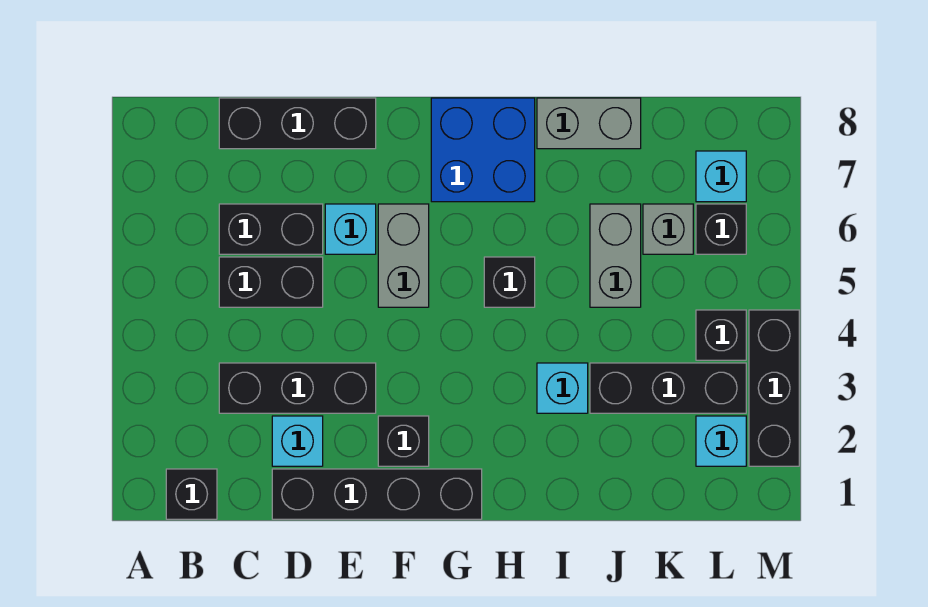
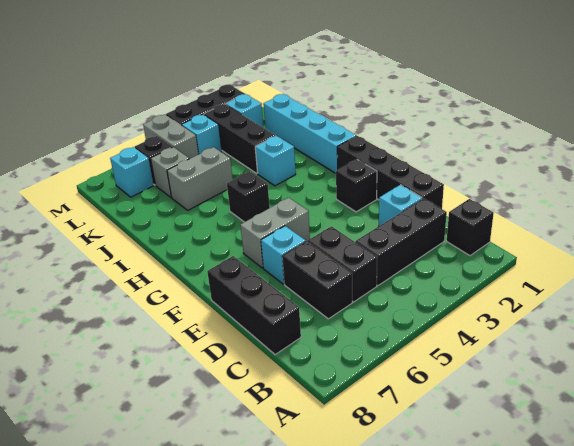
black brick C3:E3 level 1 -> black brick C2:C4 level 1
blue brick G7:H8 level 1 -> none
none -> cyan brick H1:K1 level 1
grey brick I8:J8 level 1 -> grey brick L5:M5 level 1
black brick L4 level 1 -> cyan brick L4 level 1

